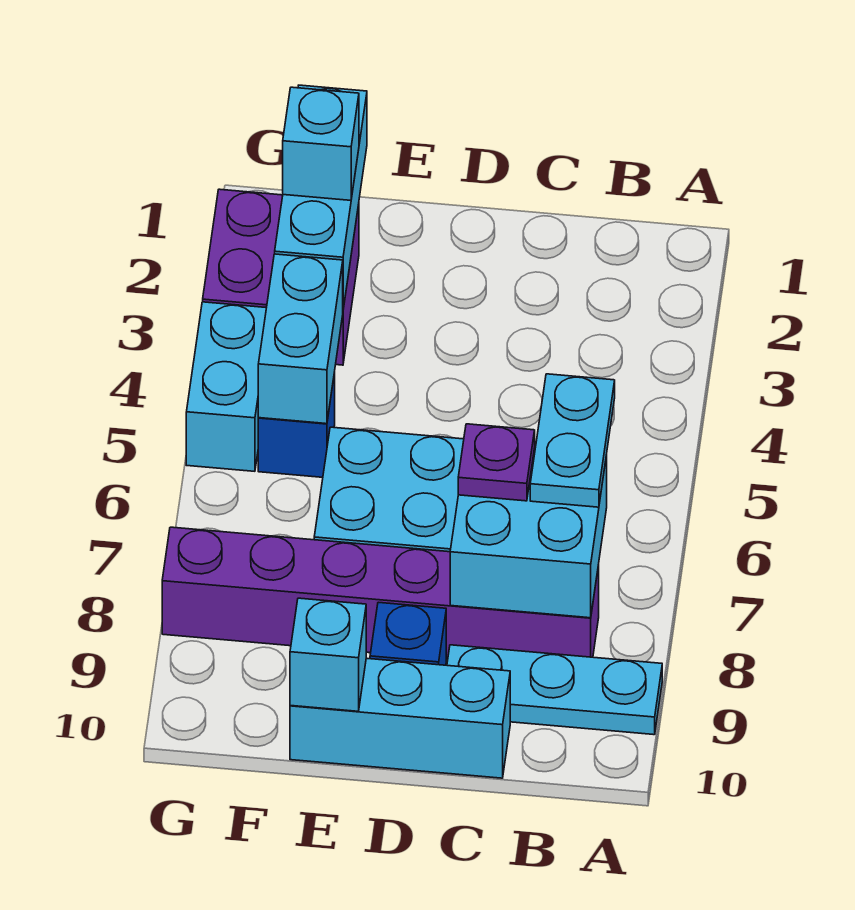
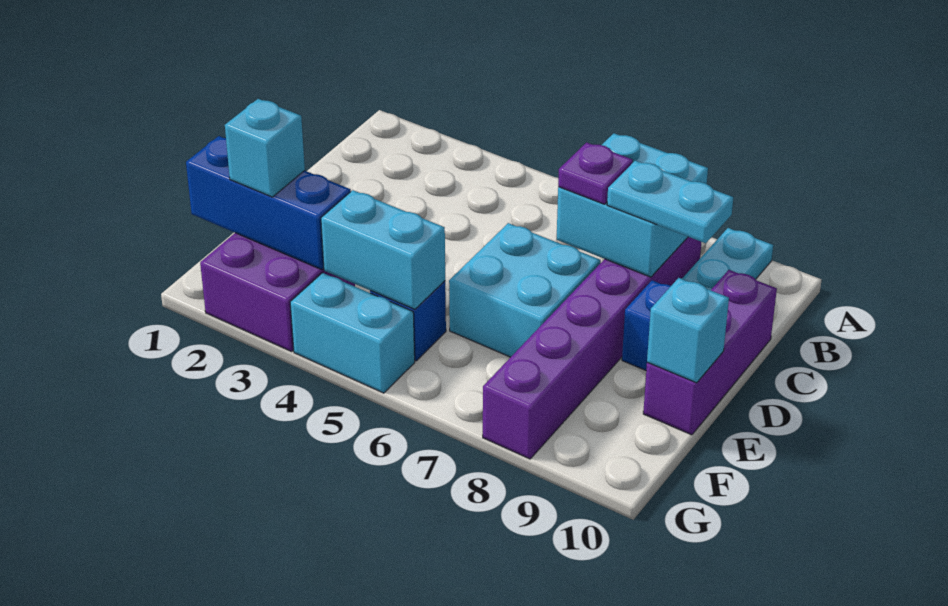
cyan plate B6:B7 level 3 -> cyan plate C8:C9 level 3
cyan brick C10:E10 level 1 -> purple brick C10:E10 level 1
cyan brick F1:F3 level 2 -> blue brick F1:F3 level 2

